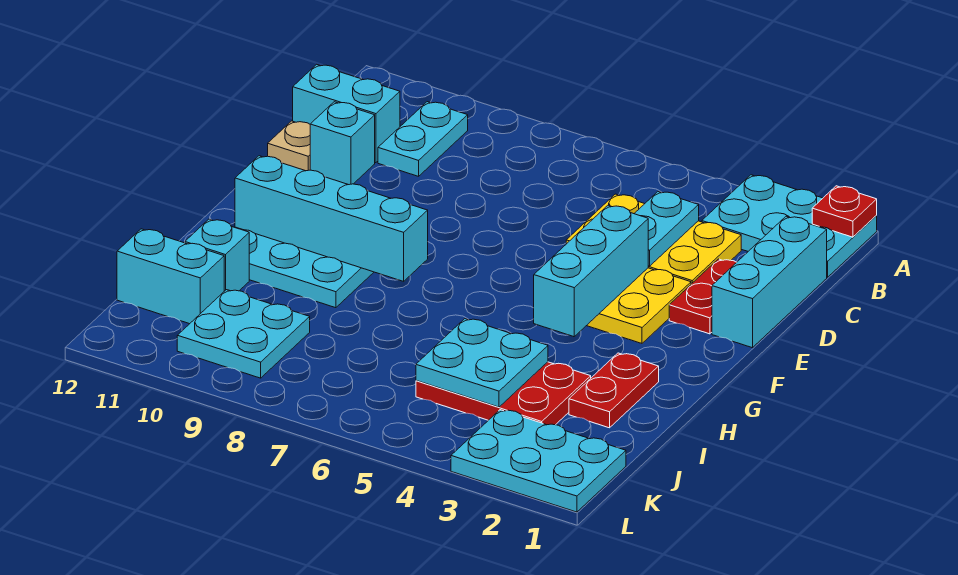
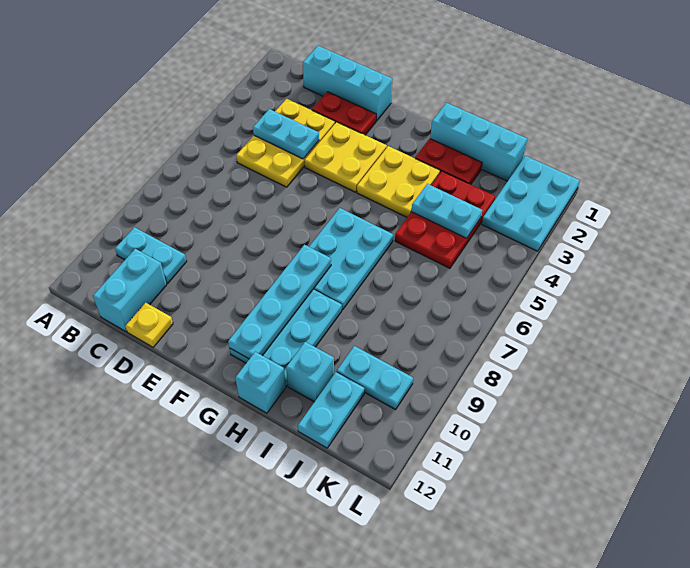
cyan plate A1:B3 level 1 -> cyan plate G6:H8 level 1
red plate A1 level 2 -> none
cyan brick D11 level 1 -> cyan brick H12 level 1
tan plate D12 level 1 -> yellow plate D12 level 1
cyan brick E4:G4 level 2 -> cyan brick H1:J1 level 1
none -> yellow plate G3:H4 level 1
cyan brick G8:G11 level 2 -> cyan plate G8:G11 level 2
cyan plate I4:J5 level 2 -> cyan plate I4:J4 level 2
cyan plate J9:K10 level 1 -> cyan plate J10:K10 level 1
cyan brick J11:J12 level 1 -> cyan plate J11:J12 level 1

